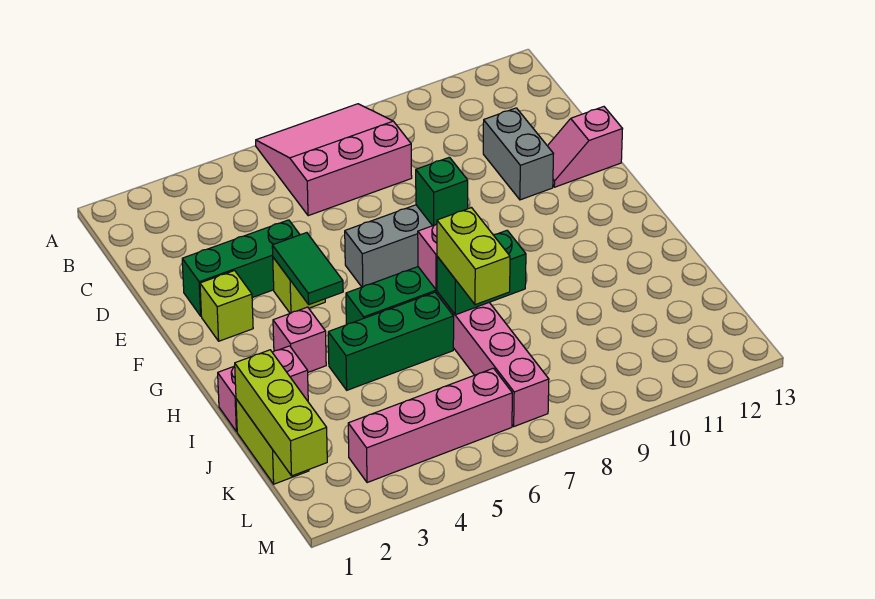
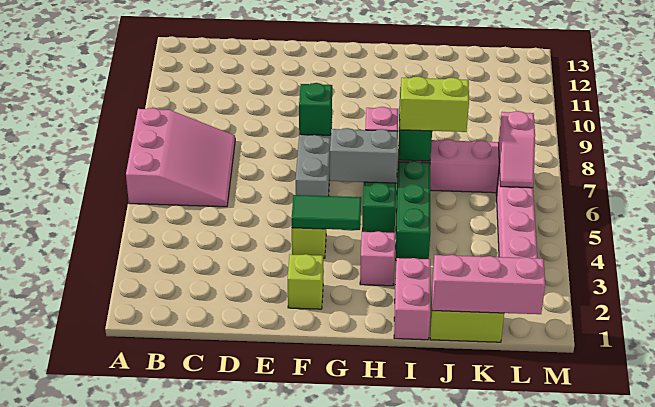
pink slope A6:C8 level 1 top C -> pink slope A6:C8 level 1 top A
grey brick D11:E11 level 1 -> grey brick G6:H6 level 2
green brick E2:E4 level 1 -> none
pink slope E12:E13 level 1 top 13 -> pink slope L6:L7 level 2 top 7
lime brick J1:L1 level 2 -> pink brick J1:L1 level 2

